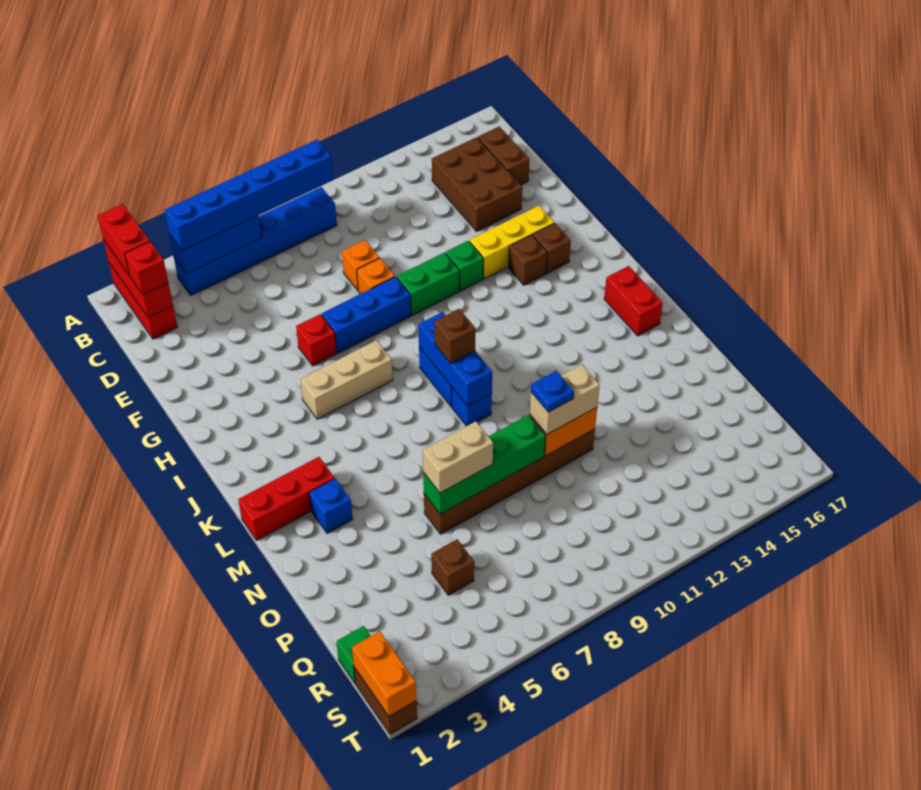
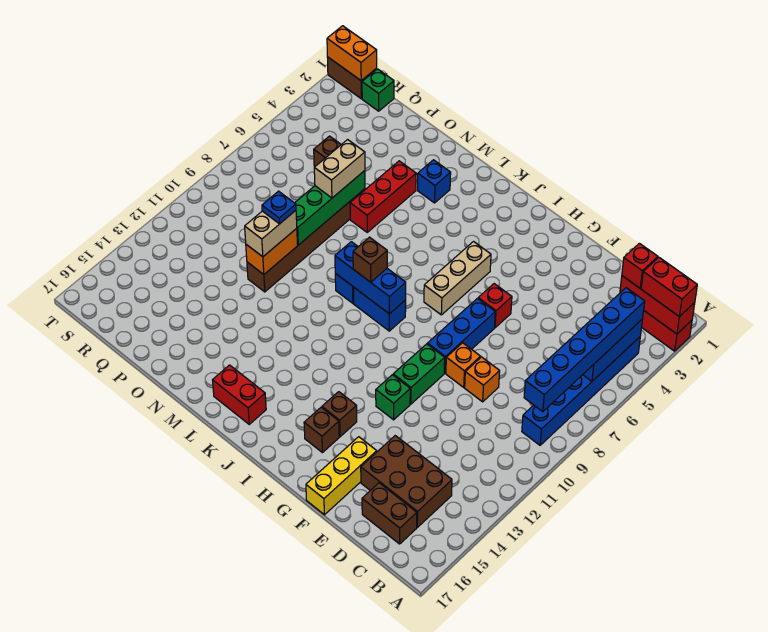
yellow brick G13:G15 level 1 -> yellow brick F15:F17 level 1
red brick L1:L3 level 1 -> red brick N4:N6 level 1

